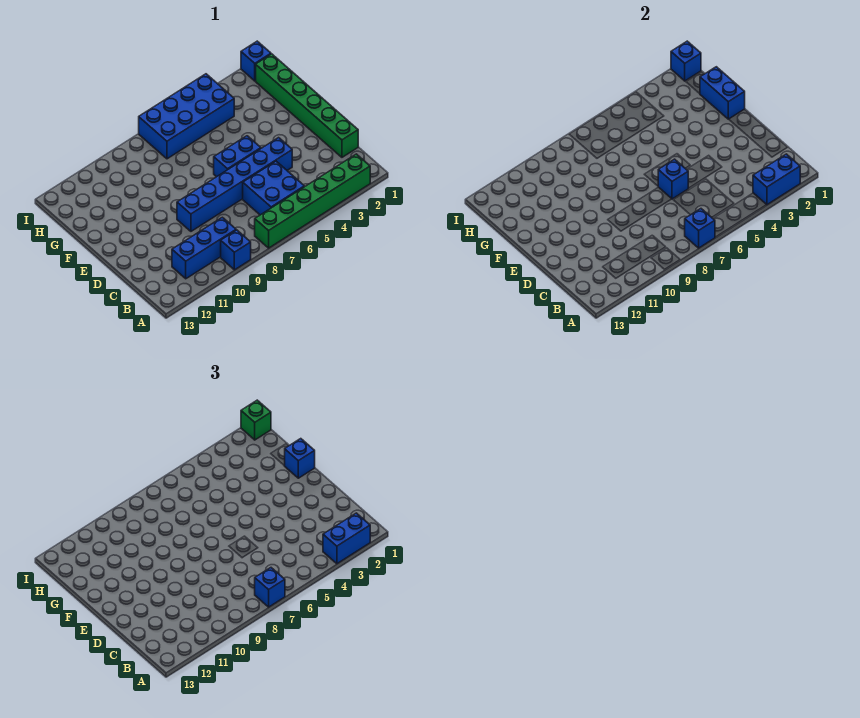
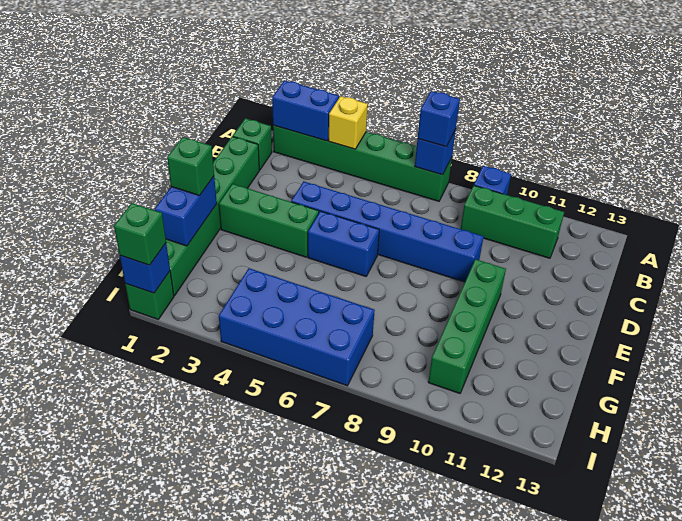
blue brick A2:A3 level 3 -> none
none -> yellow brick A4 level 2
none -> green brick B1 level 1
blue brick B5:C6 level 1 -> none
blue brick B9:B11 level 1 -> green brick B9:B11 level 1
blue brick D6 level 2 -> none
none -> green brick E2:E4 level 1
none -> green brick E10:H10 level 1
blue brick F1 level 3 -> green brick F1 level 3
blue brick I1 level 1 -> green brick I1 level 1

